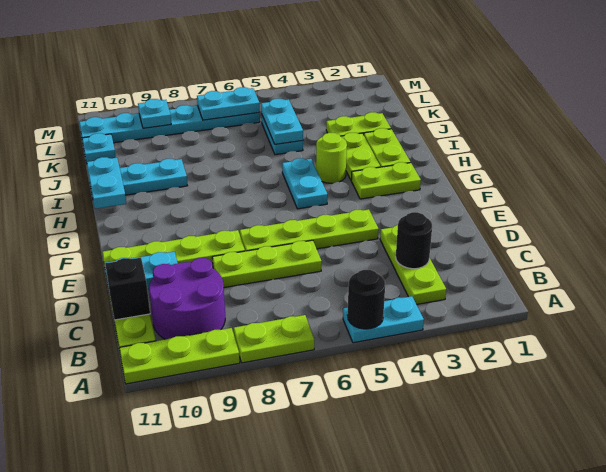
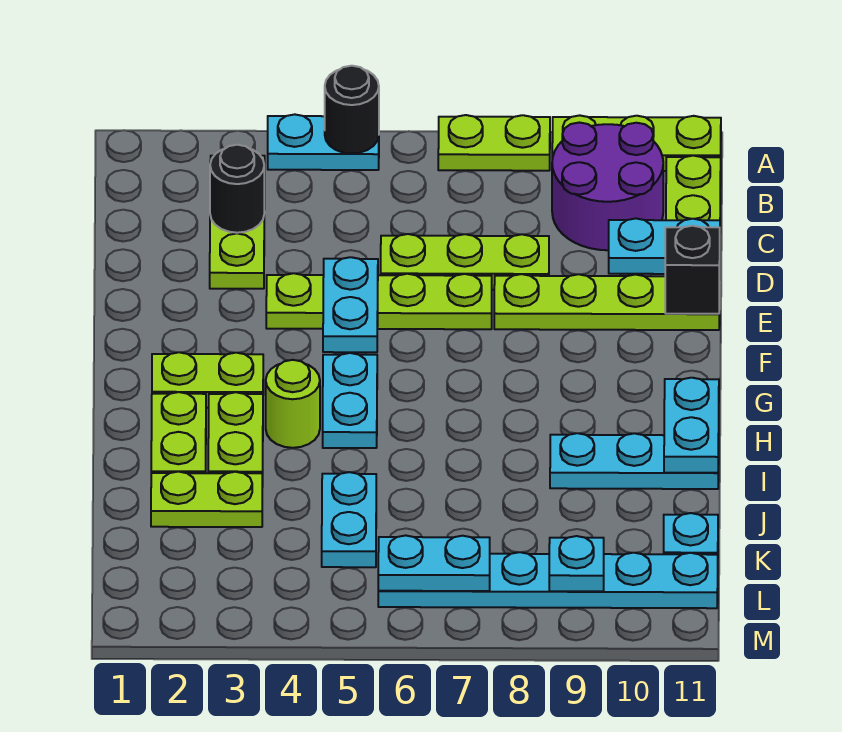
black brick C11 level 2 -> black brick E11 level 2
cyan plate J5:K5 level 2 -> cyan plate E5:F5 level 2

